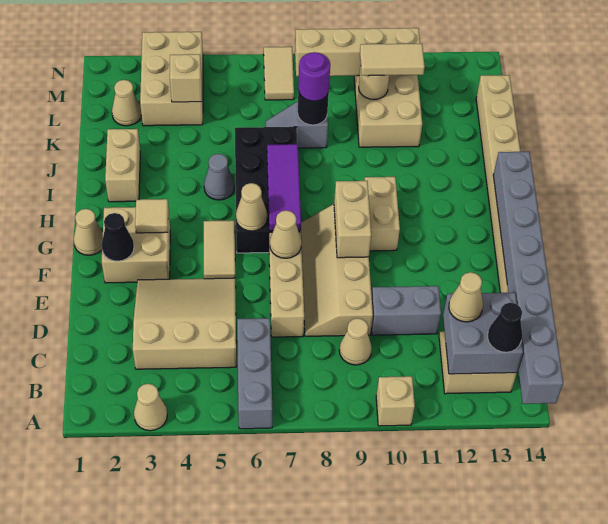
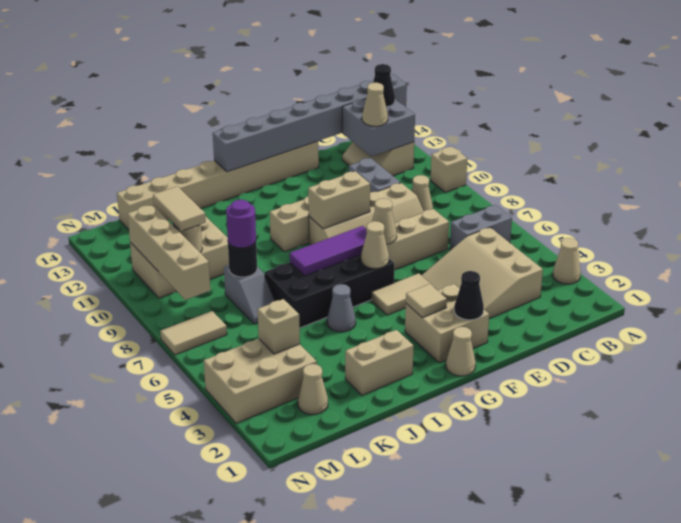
grey brick A6:C6 level 1 -> grey brick B6:C6 level 1

